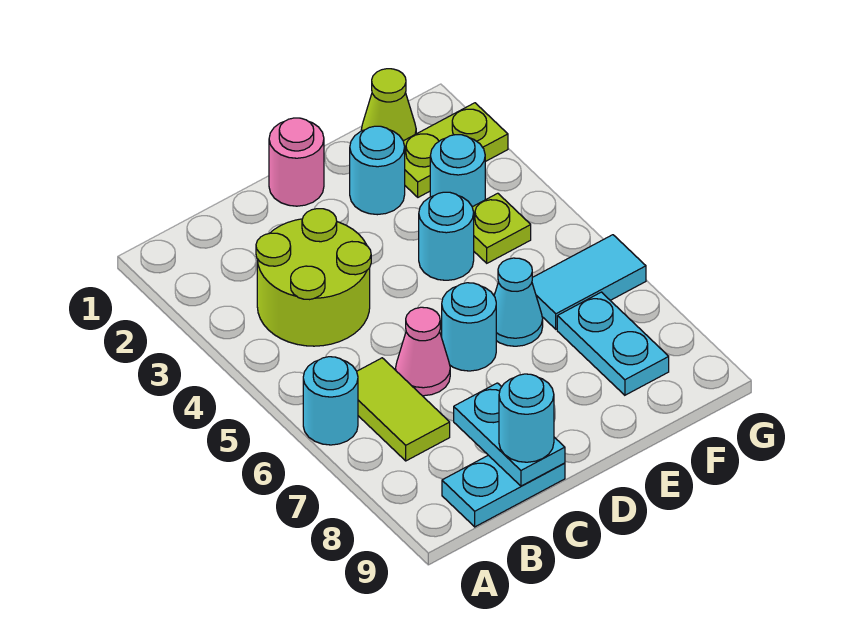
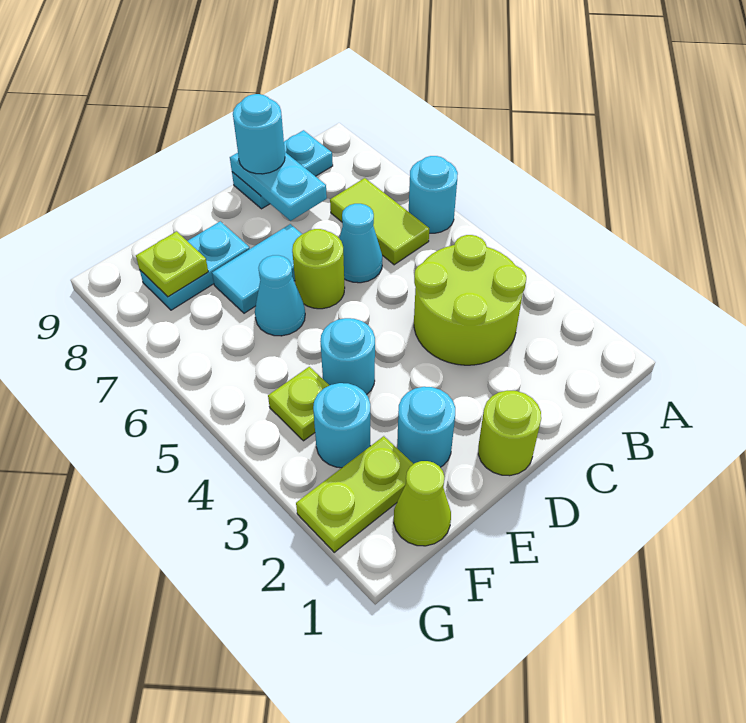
pink cone C6 level 1 -> cyan cone C6 level 1
pink round brick D1 level 1 -> lime round brick D1 level 1
cyan round brick D6 level 1 -> lime round brick D6 level 1
cyan tile F6:G6 level 1 -> cyan tile D7:E7 level 1
cyan plate F7:F8 level 1 -> cyan plate E8:F8 level 1
none -> lime plate F8 level 2

